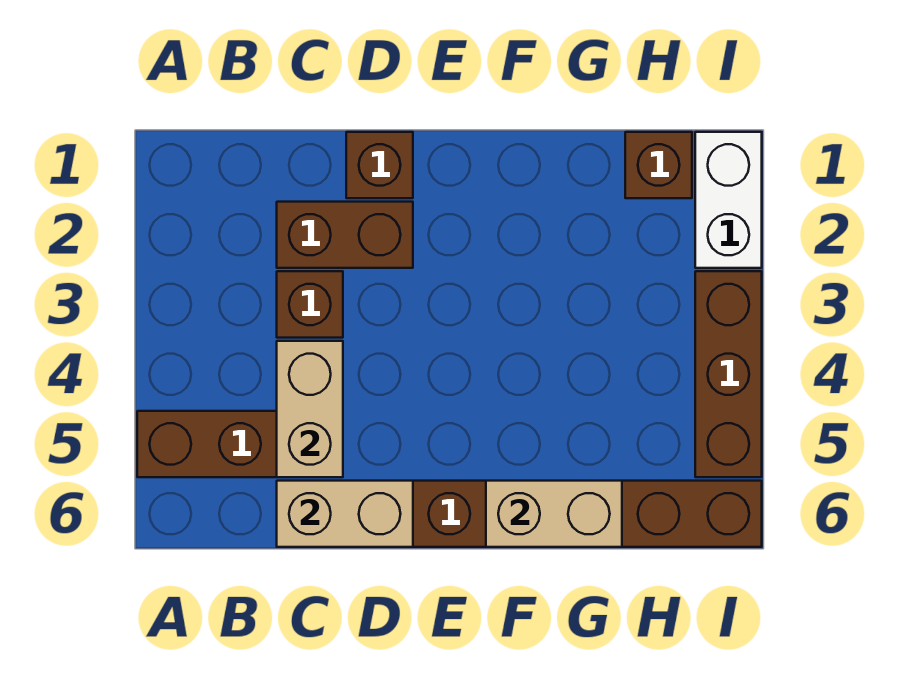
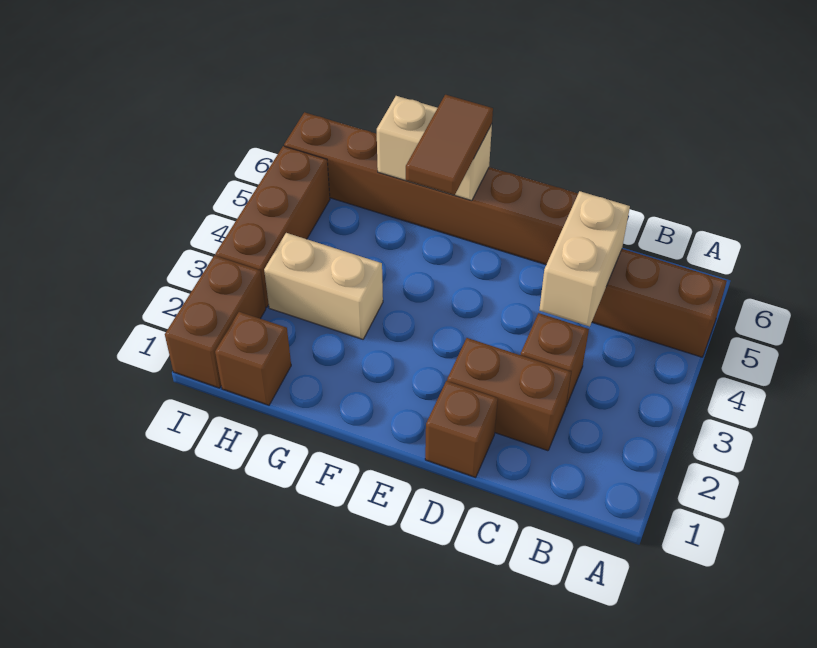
tan brick C6:D6 level 2 -> tan brick G3:H3 level 1
none -> brown tile F5:F6 level 3
white brick I1:I2 level 1 -> brown brick I1:I2 level 1

